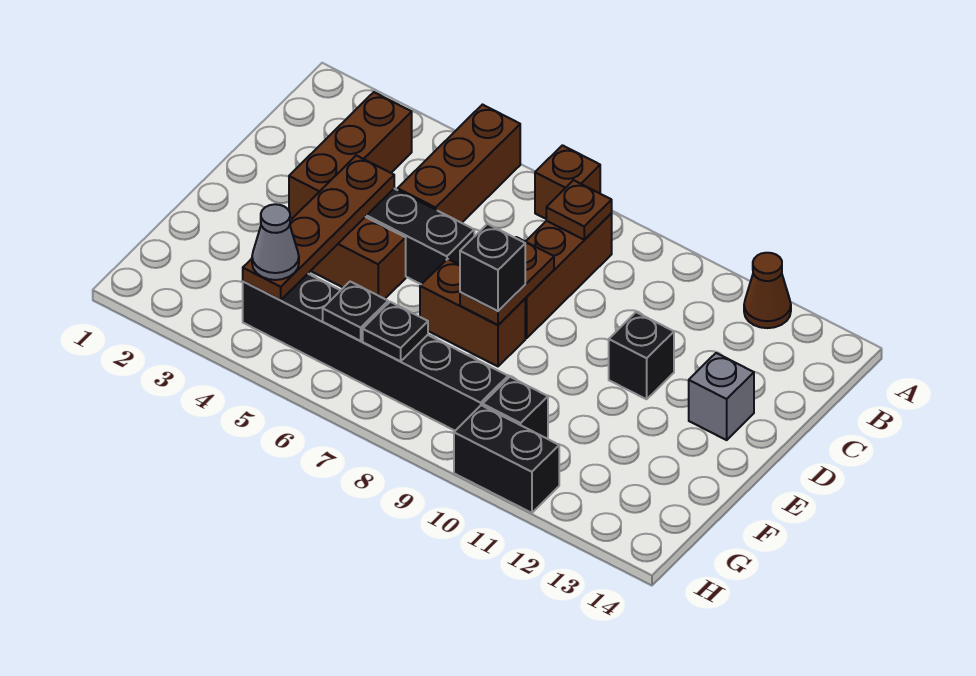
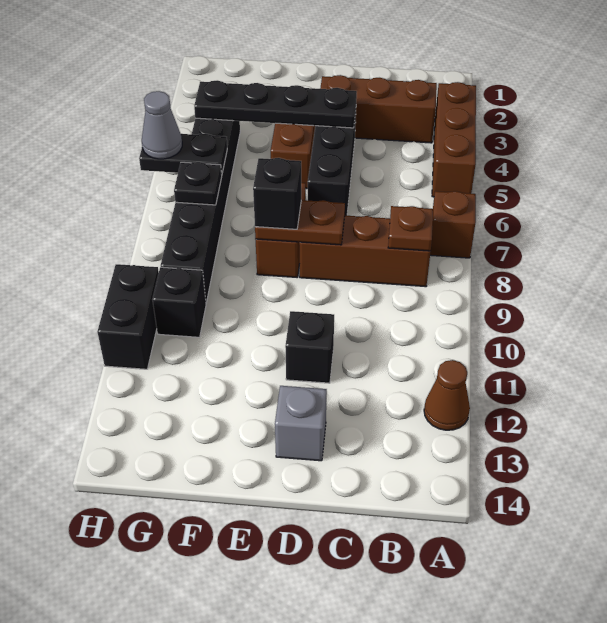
brown brick A5:C5 level 1 -> brown brick A3:A5 level 1
brown plate D4:G4 level 2 -> black plate D4:G4 level 2
grey cone G4 level 3 -> grey cone H6 level 3
black plate G6 level 2 -> black plate G6:H6 level 2

